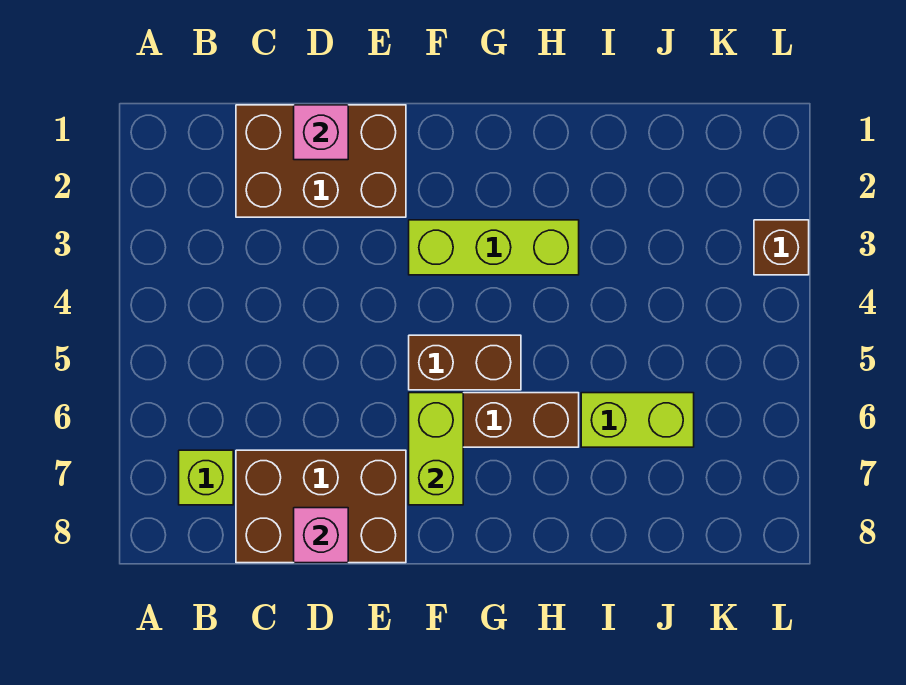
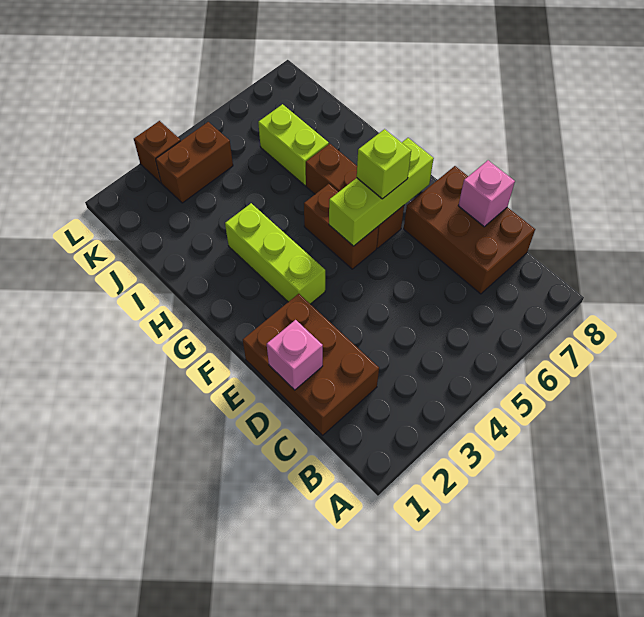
lime brick B7 level 1 -> lime brick F6 level 3
lime brick F6:F7 level 2 -> lime brick F5:F7 level 2
none -> brown brick K3:K4 level 1

